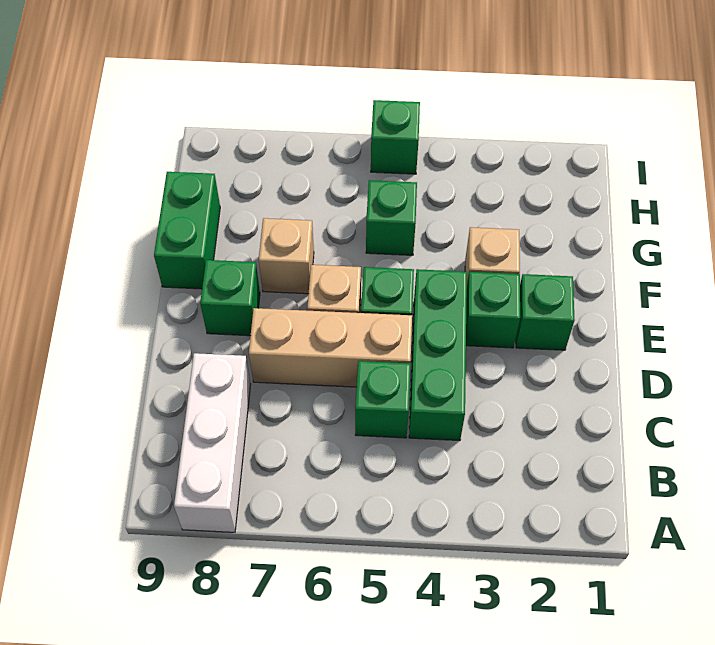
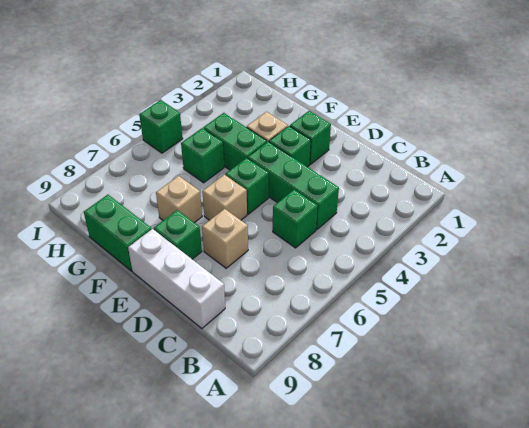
white brick A8:C8 level 1 -> white brick C9:E9 level 1
tan brick D5:D7 level 1 -> tan brick D7 level 1
none -> green brick F4:G4 level 1

